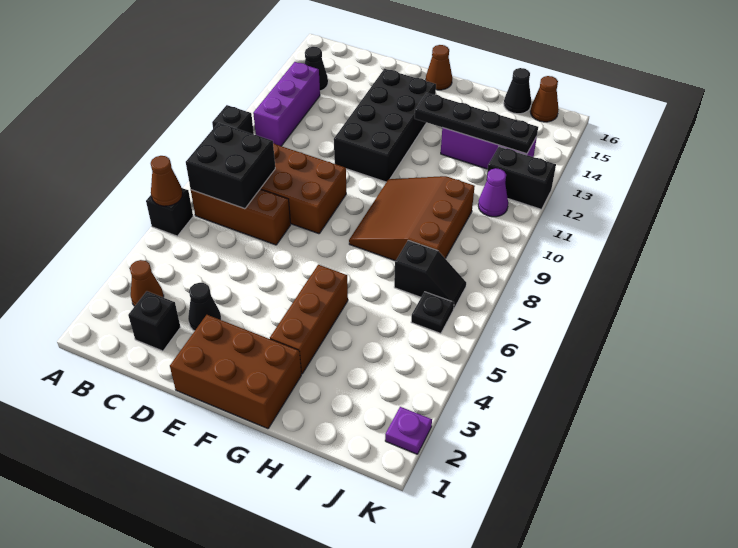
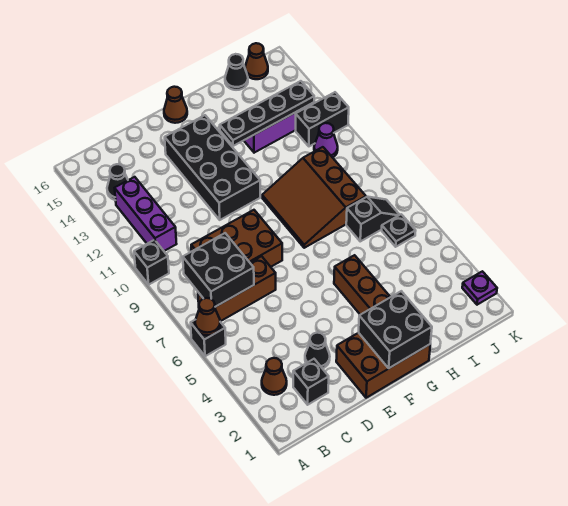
none -> black brick F1:G2 level 2

